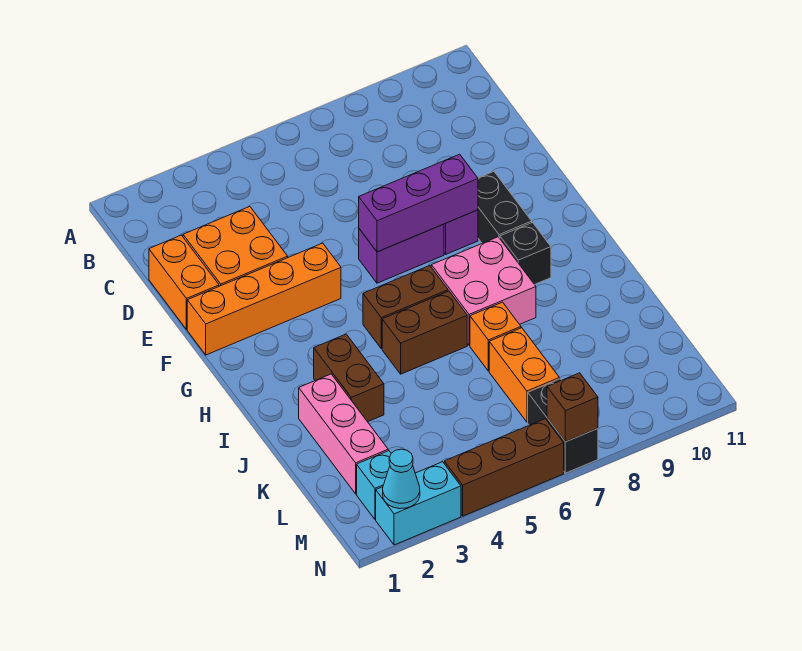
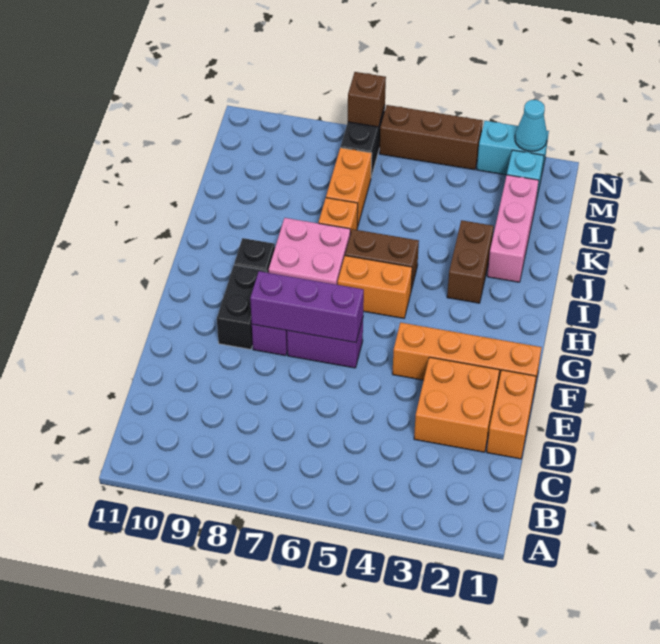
brown brick H5:H6 level 1 -> orange brick H5:H6 level 1

